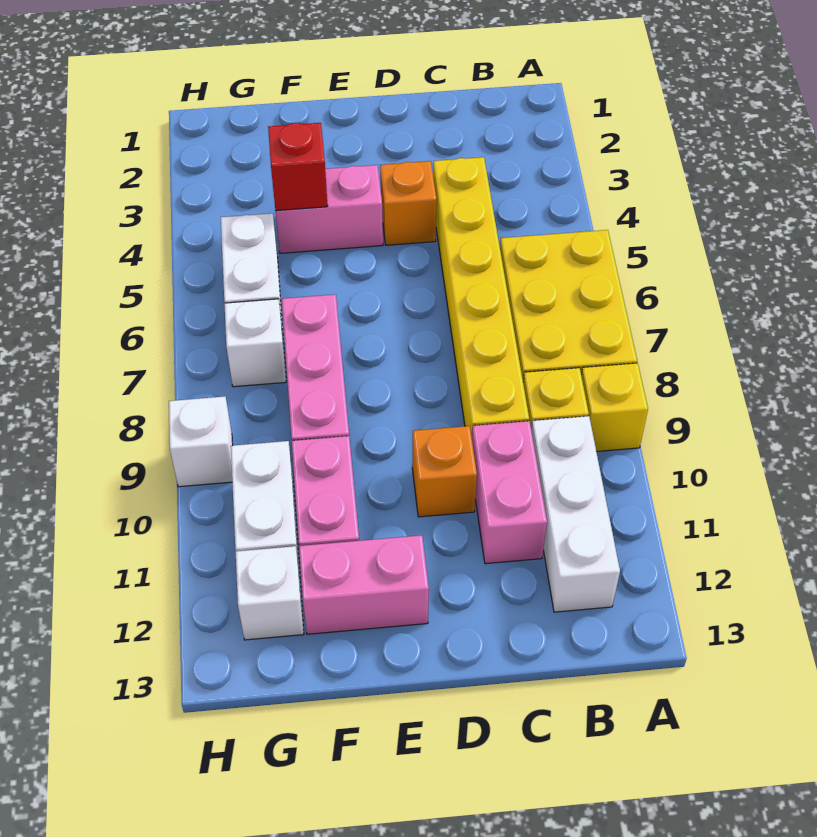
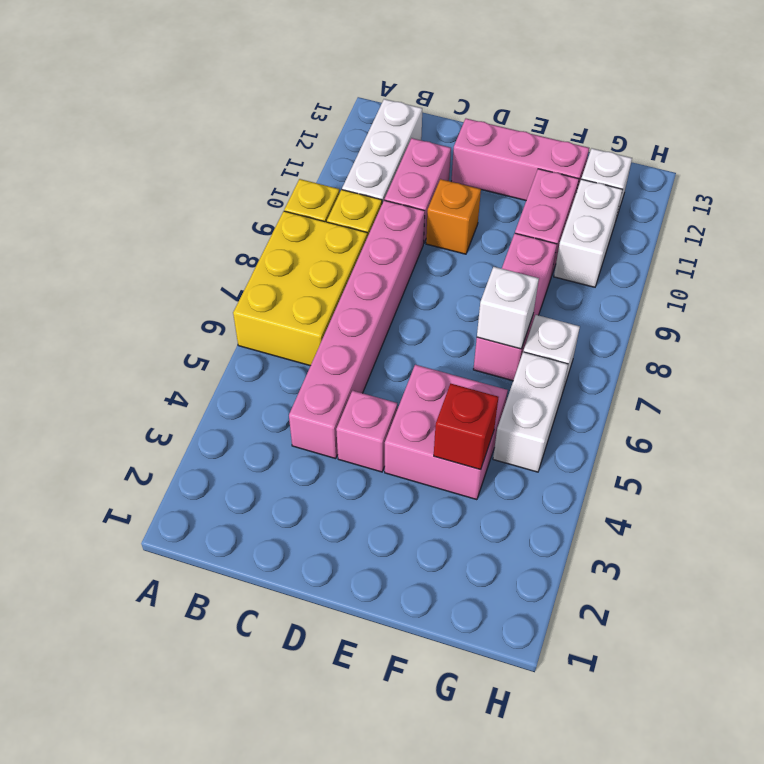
yellow brick C4:C9 level 1 -> pink brick C4:C9 level 1
orange brick D4 level 1 -> pink brick D4 level 1
pink brick E4:F4 level 1 -> pink brick E4:F5 level 1
pink brick E12:F12 level 1 -> pink brick D12:F12 level 1
white brick H9 level 1 -> white brick F7 level 2

